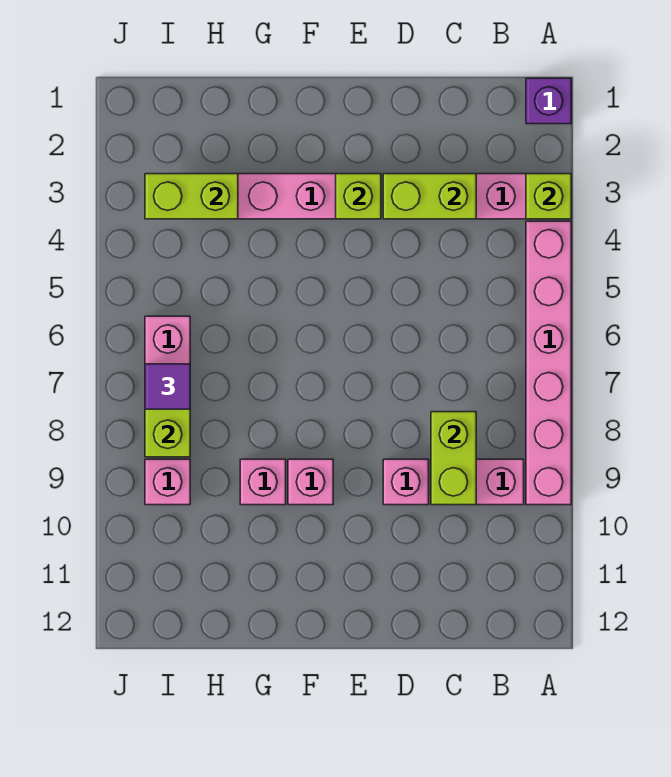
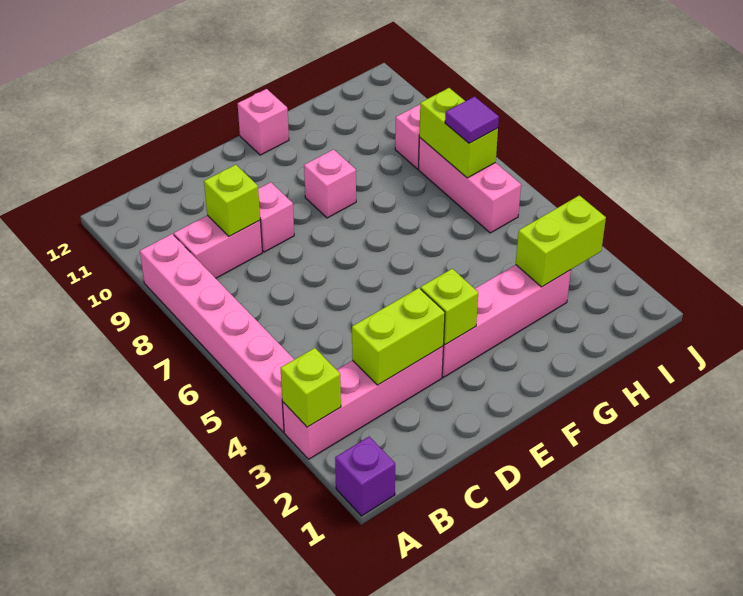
lime brick C8:C9 level 2 -> lime brick C9 level 2
pink brick G9 level 1 -> pink brick F12 level 1

